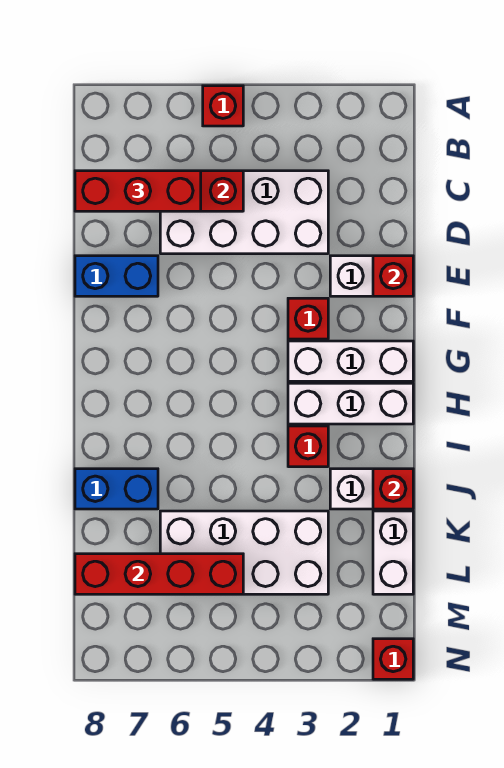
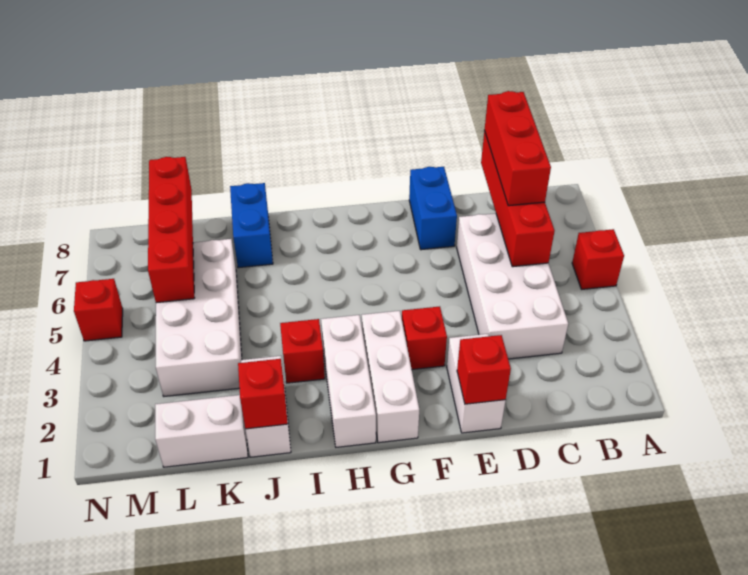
red brick N1 level 1 -> red brick N5 level 1

